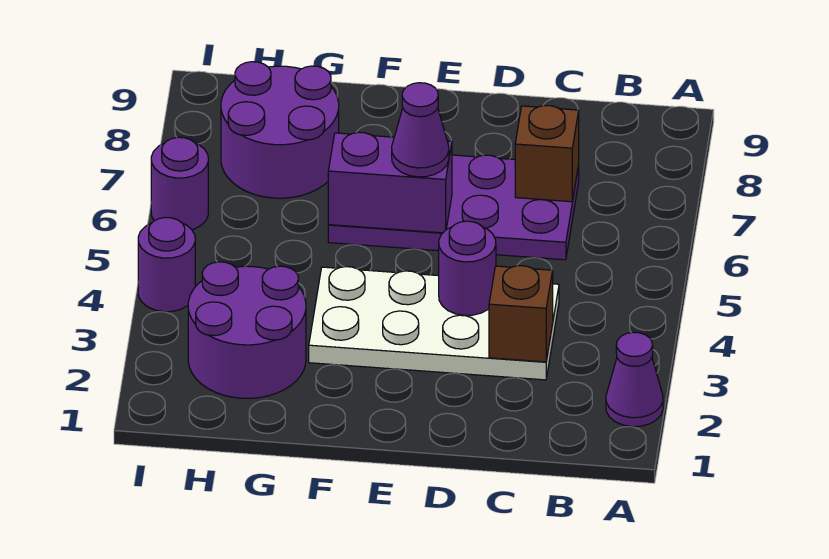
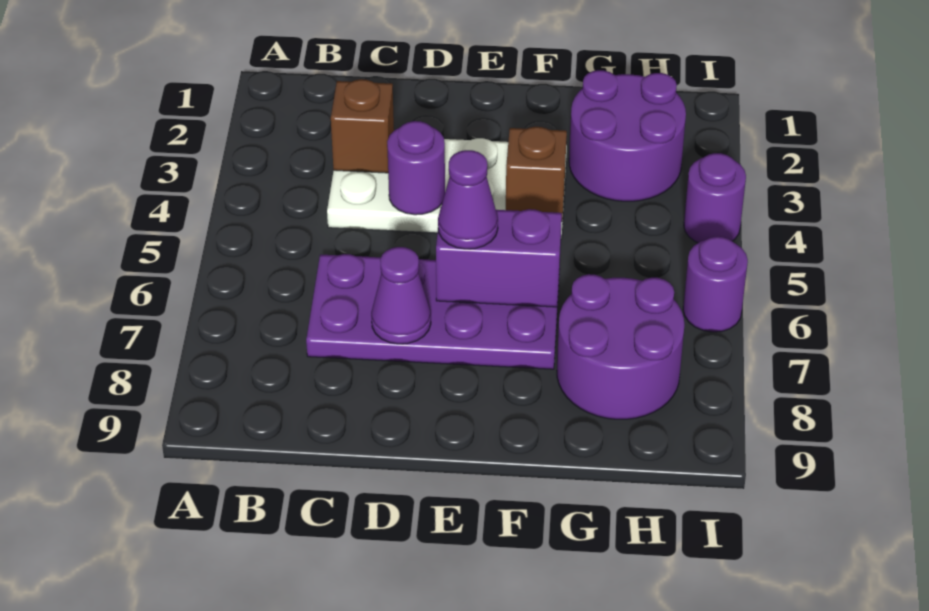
purple cone A2 level 1 -> purple cone D7 level 2
brown brick C7 level 2 -> brown brick F4 level 2

